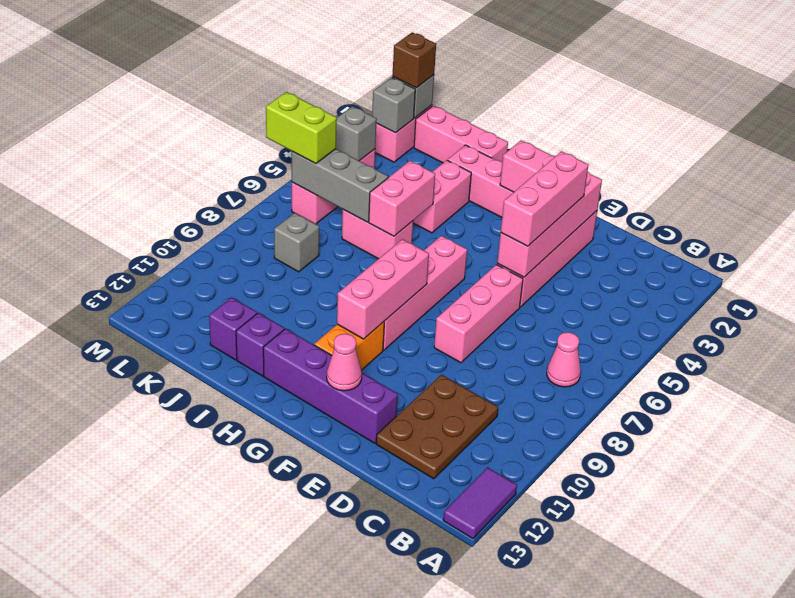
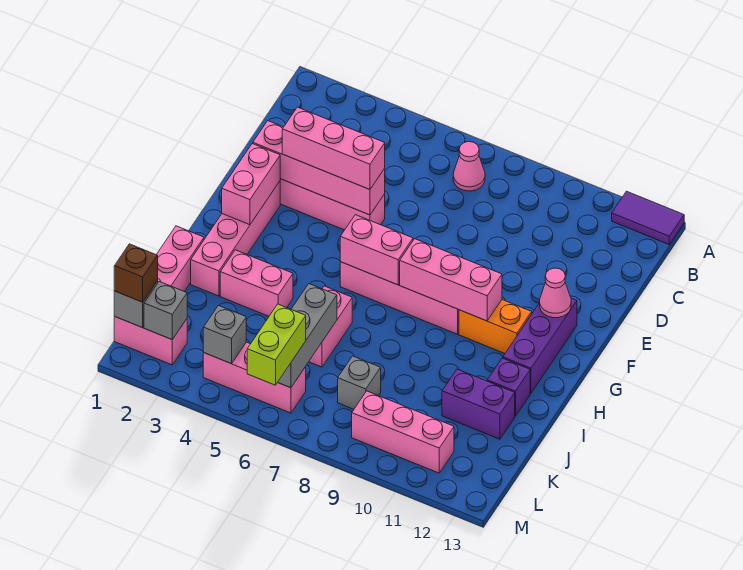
brown plate C10:D12 level 1 -> none
pink brick E6:E8 level 1 -> pink brick L9:L11 level 1
purple brick E12:H12 level 1 -> purple brick F12:H12 level 1
pink brick I5:I6 level 2 -> pink brick G6:G7 level 2
purple brick J12 level 1 -> purple brick J11:J12 level 1

